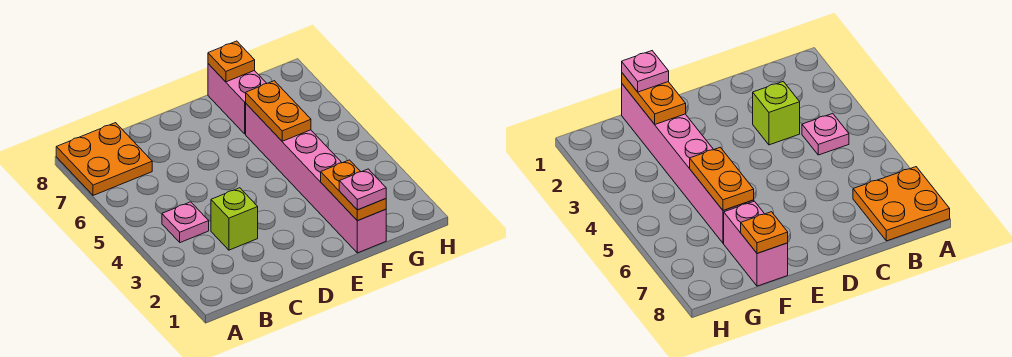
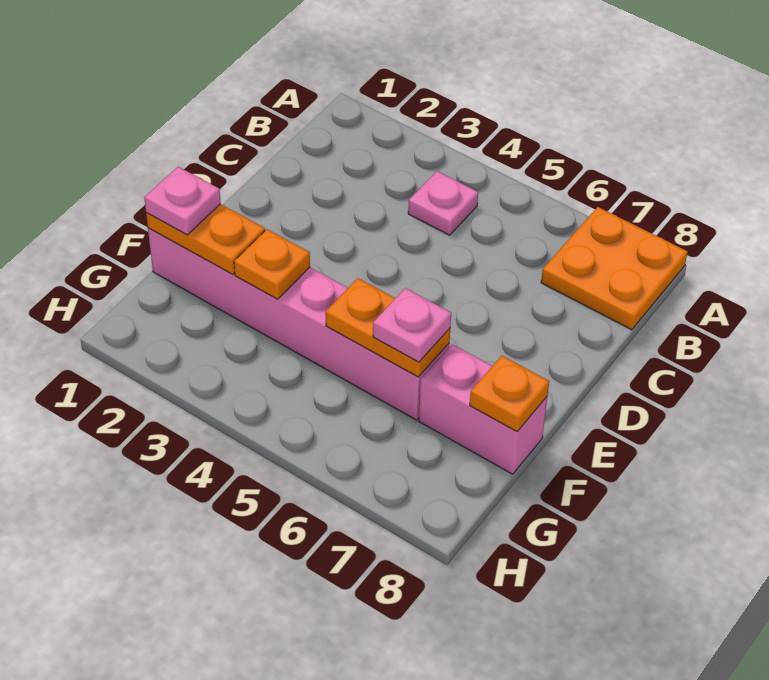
lime brick C3 level 1 -> none
none -> orange plate F3 level 2
none -> pink plate F6 level 3

